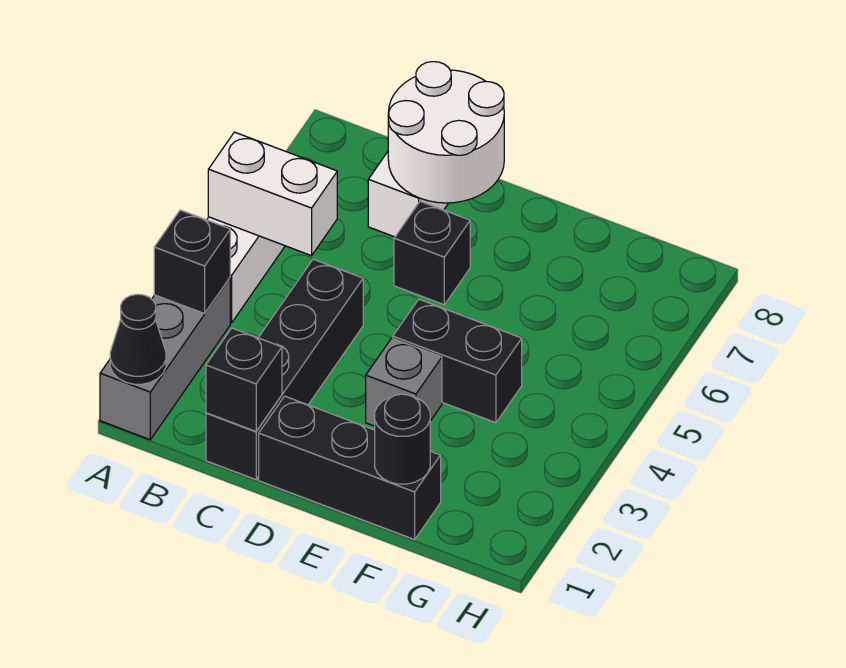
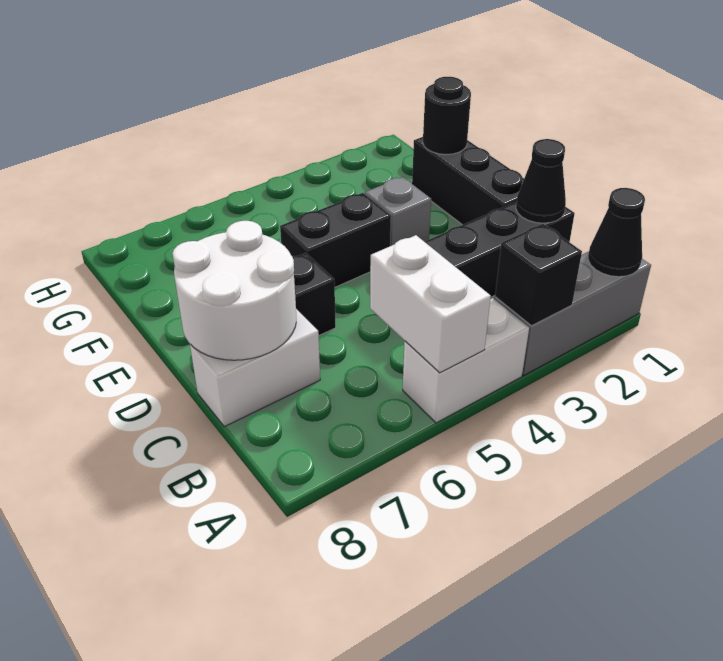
black brick C1 level 2 -> black cone C1 level 2
black brick E4:F4 level 1 -> black brick E4:E5 level 1

